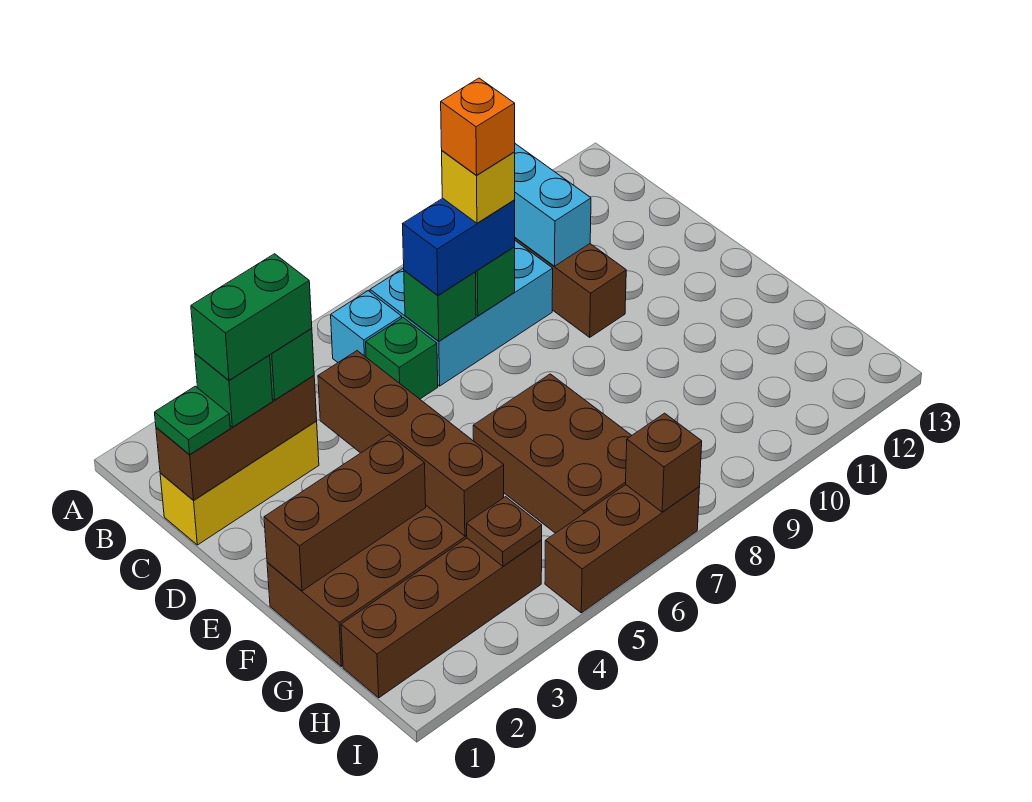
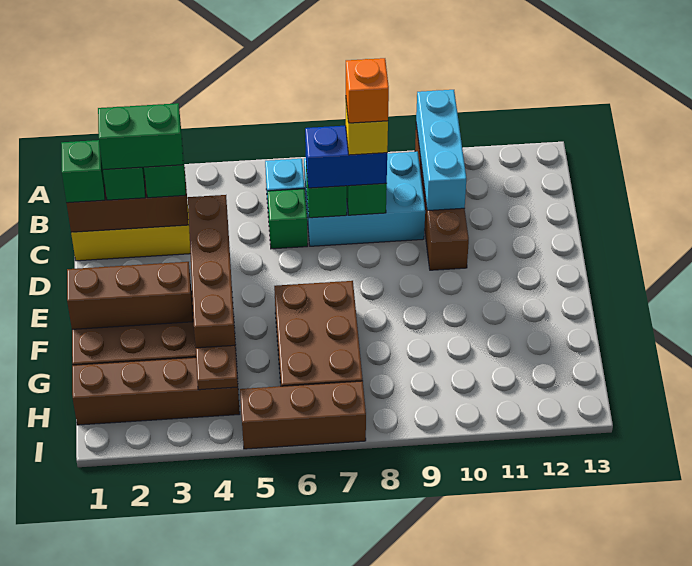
green plate C1 level 3 -> green brick C1 level 3
brown brick I7 level 2 -> none

